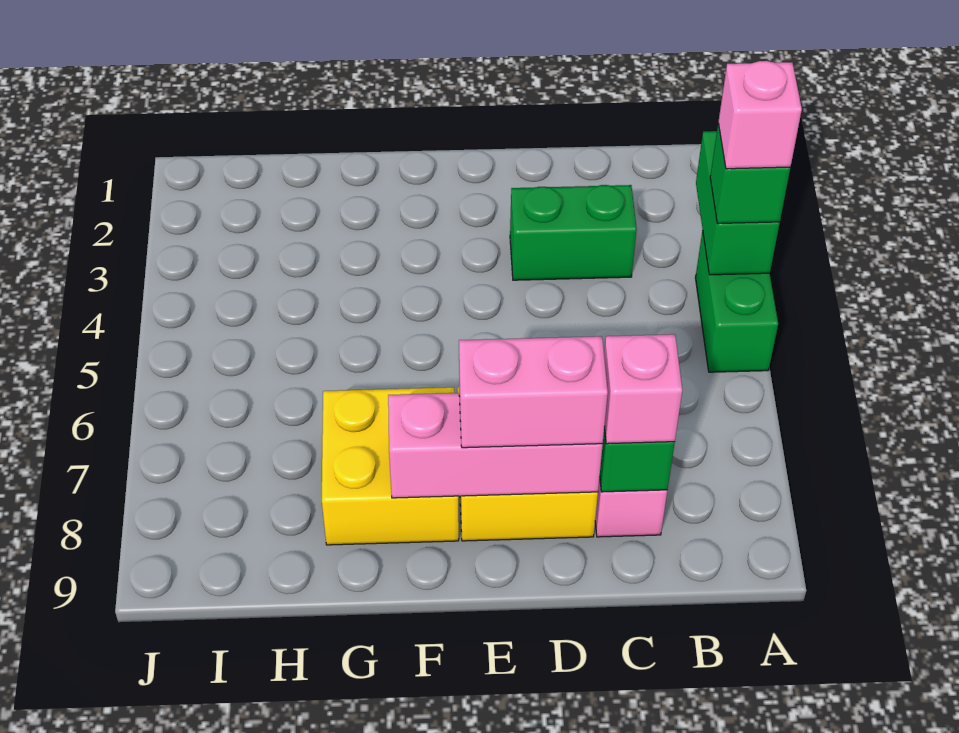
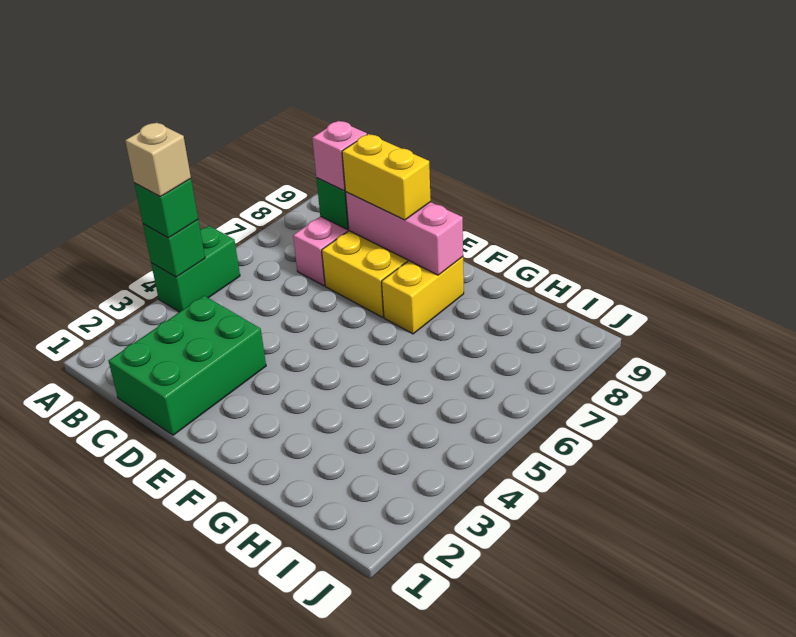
green brick A3:A4 level 2 -> green brick A4 level 2
pink brick A4 level 4 -> tan brick A4 level 4
green brick C3:D3 level 1 -> green brick C1:D3 level 1
pink brick D8:E8 level 3 -> yellow brick D8:E8 level 3
yellow brick F7:G8 level 1 -> yellow brick F7:F8 level 1

